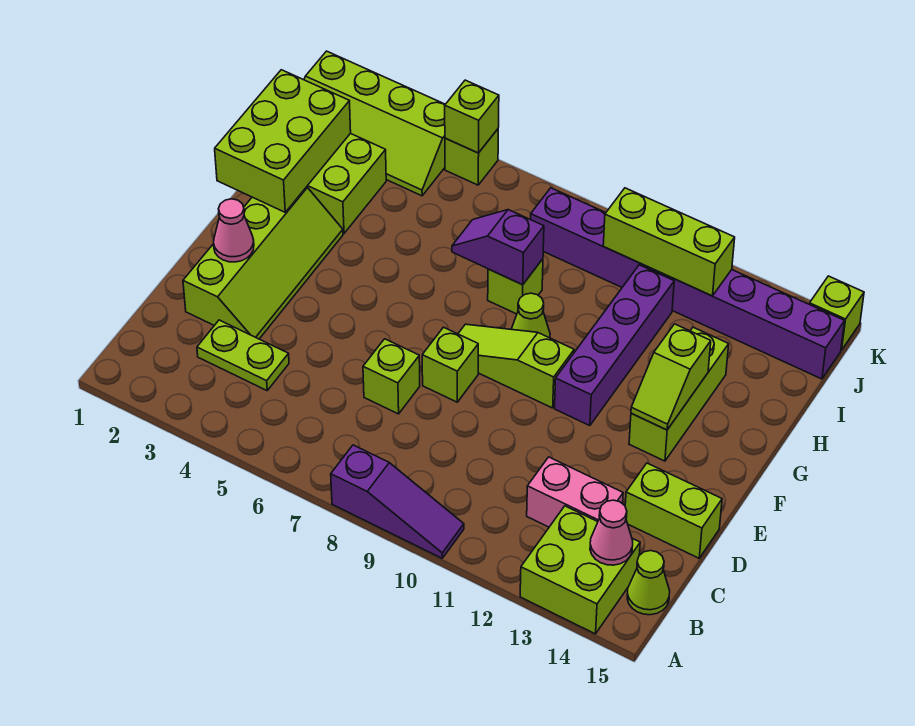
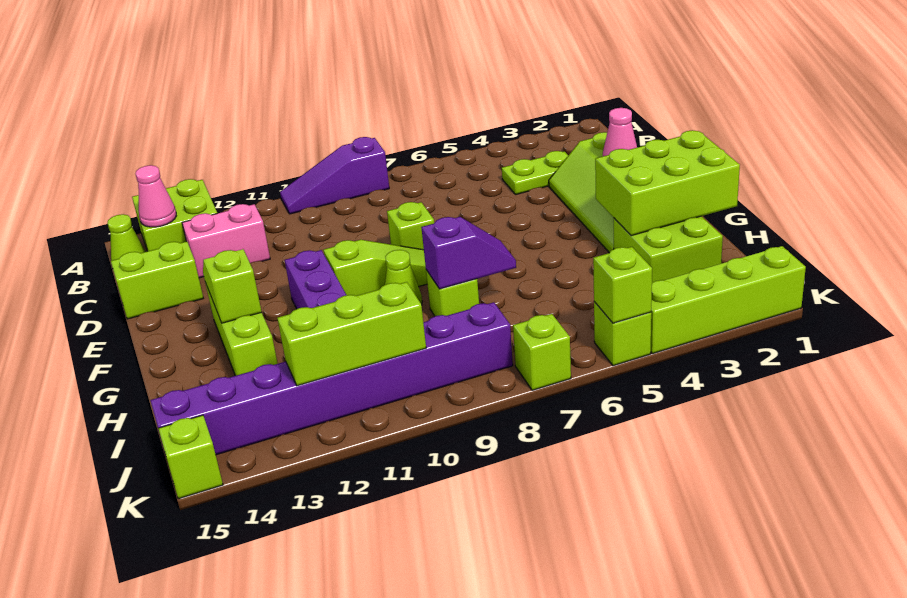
lime brick D7 level 1 -> lime brick K7 level 1
lime brick G1:I2 level 2 -> lime brick G1:H3 level 2

